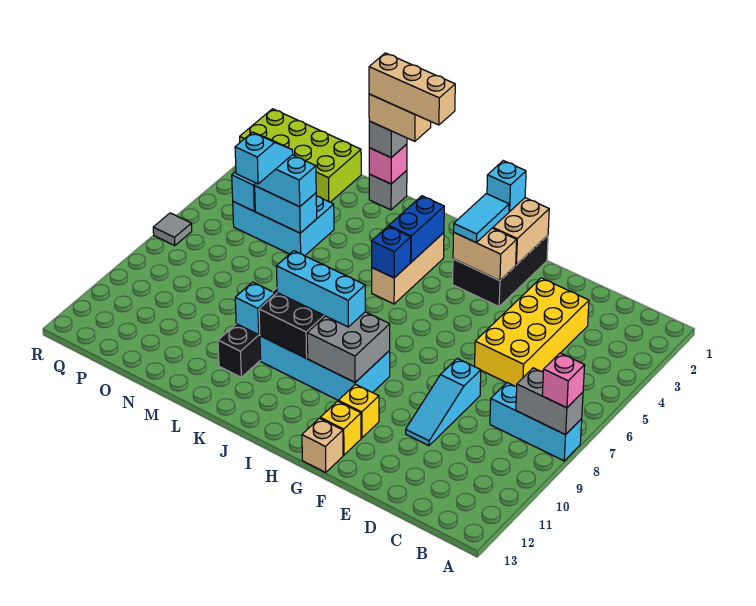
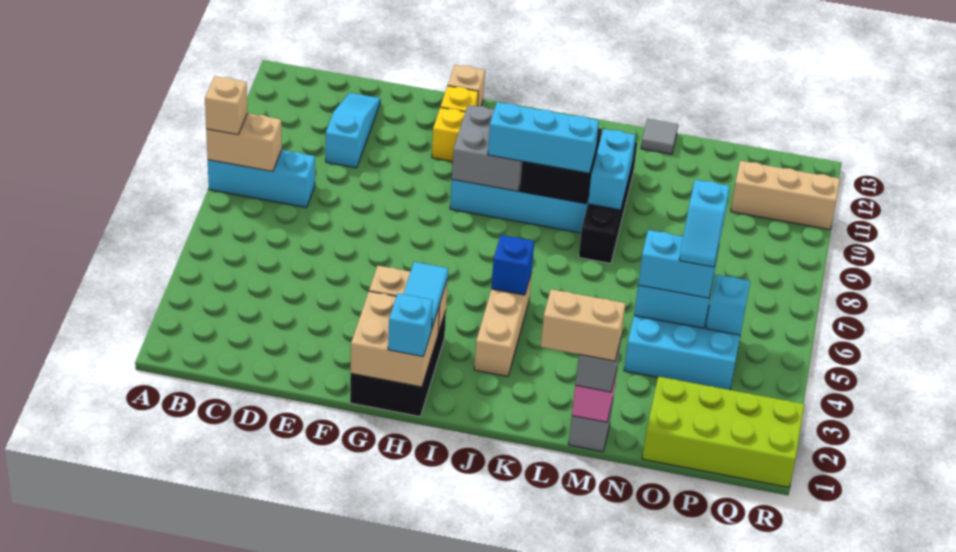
grey brick A8:B8 level 2 -> tan brick A8:B8 level 2
pink brick A8 level 3 -> tan brick A8 level 3
yellow brick D3:E6 level 1 -> none
cyan slope E8:E10 level 1 top 8 -> cyan slope D10:D12 level 1 top 10
blue brick J3:J4 level 2 -> none
tan brick K1:M1 level 5 -> tan brick P11:R11 level 1
cyan brick L10 level 2 -> cyan brick L9:L10 level 2
grey tile R7 level 1 -> grey tile M13 level 1

